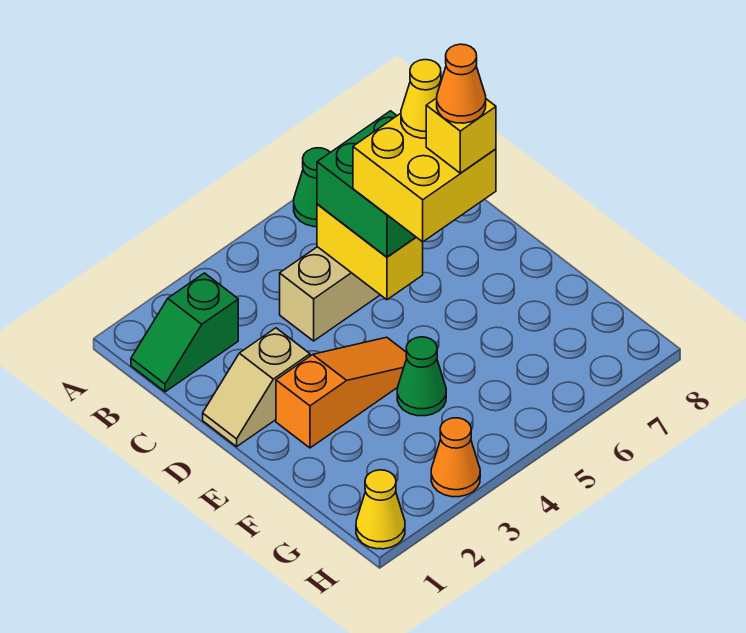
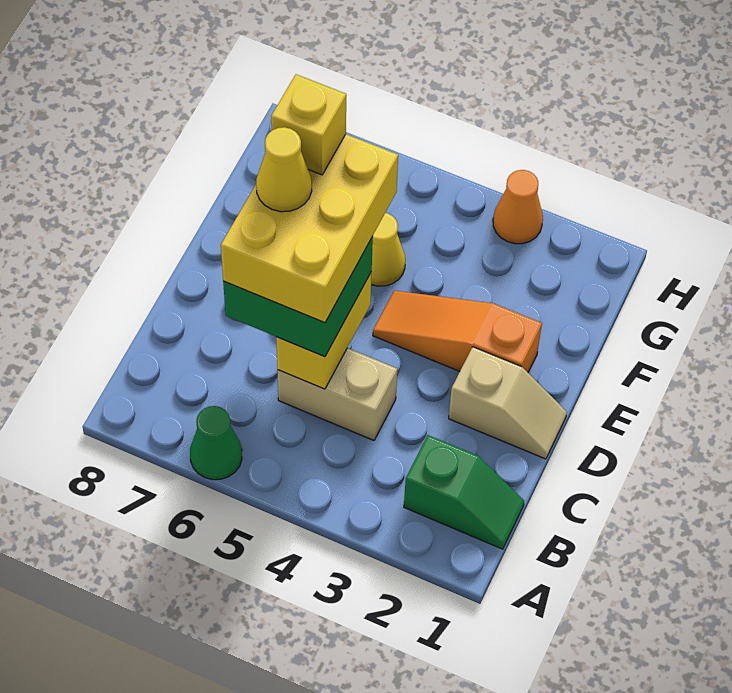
yellow brick D5:E6 level 4 -> yellow brick C5:E6 level 4
orange cone E6 level 6 -> none
green cone F4 level 1 -> none
yellow cone H1 level 1 -> yellow cone F5 level 1

